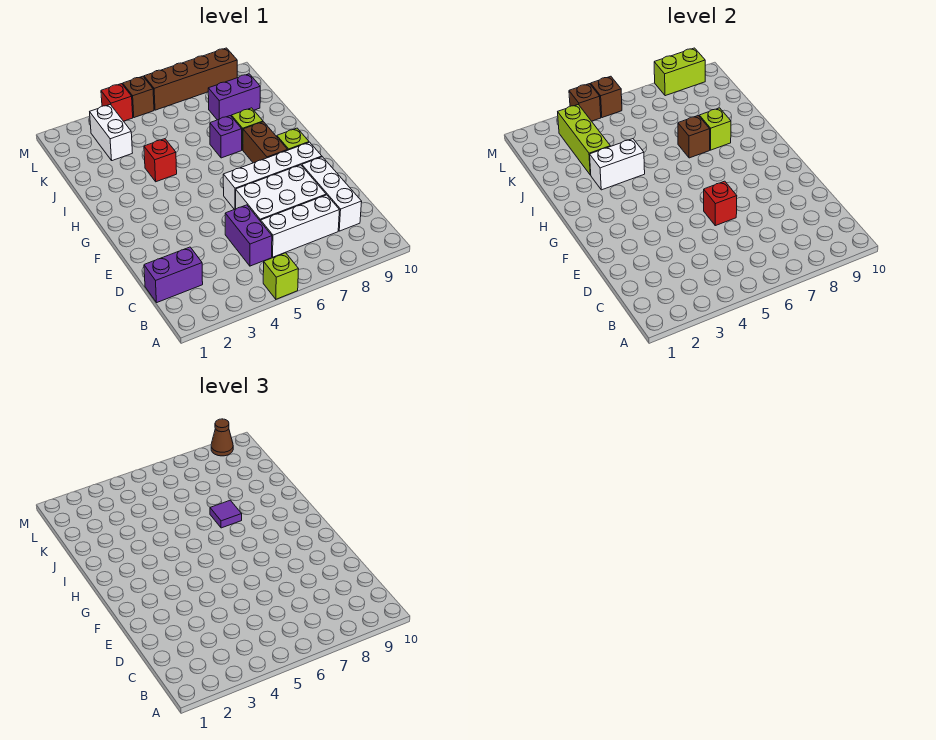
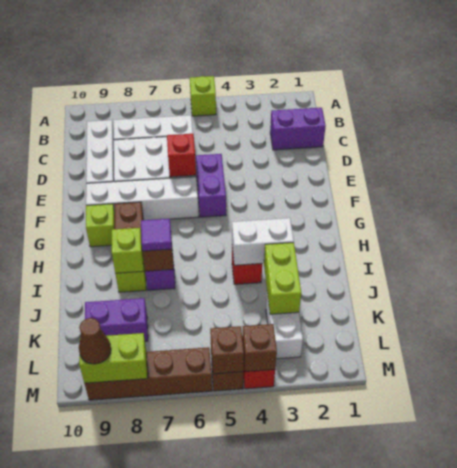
purple brick C5:D5 level 1 -> purple brick E5:F5 level 1
lime brick J3:L3 level 2 -> lime brick J3:K3 level 2

